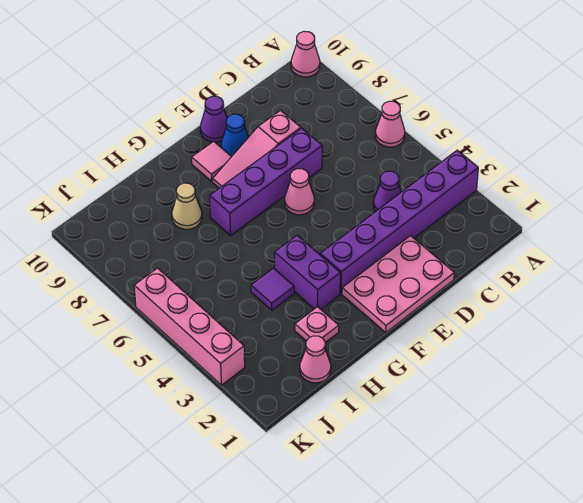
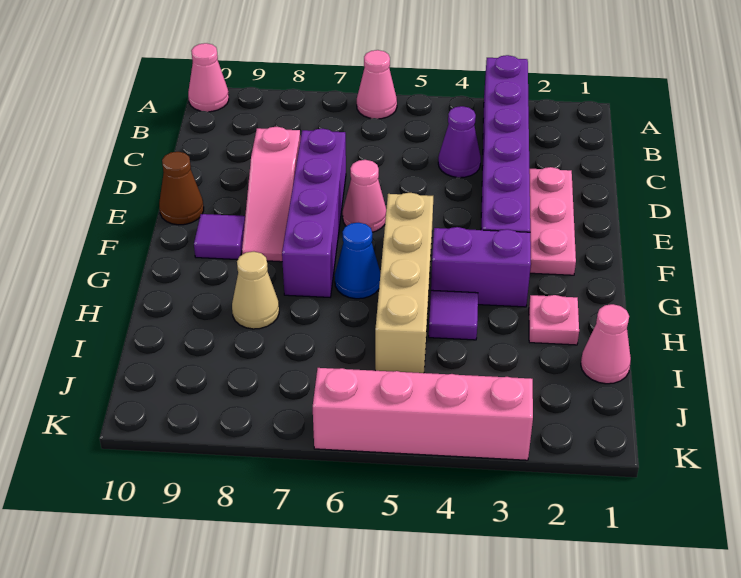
pink plate D1:F2 level 1 -> pink plate D2:F2 level 1
blue cone E9 level 1 -> blue cone G6 level 1
purple cone E10 level 1 -> brown cone E10 level 1
none -> tan brick F5:I5 level 1
pink tile F9 level 1 -> purple tile F9 level 1

